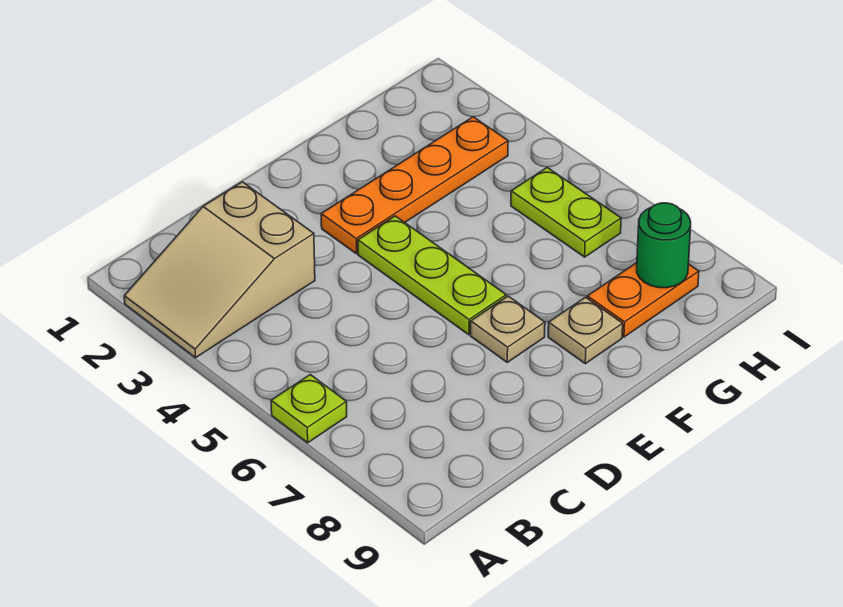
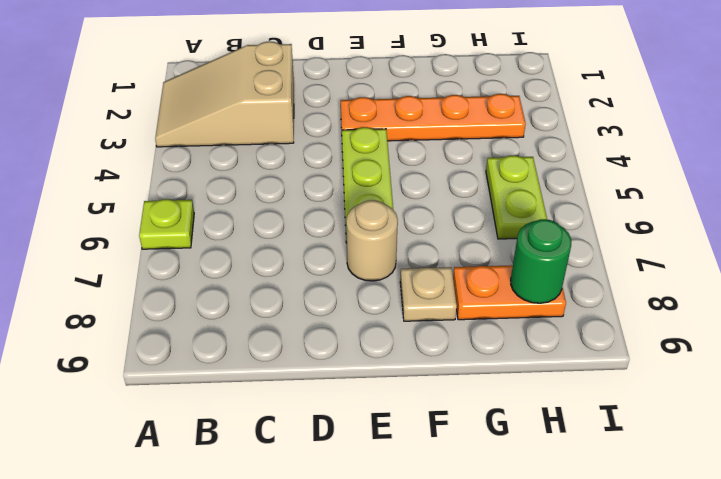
tan plate E7 level 1 -> tan round brick E7 level 1

